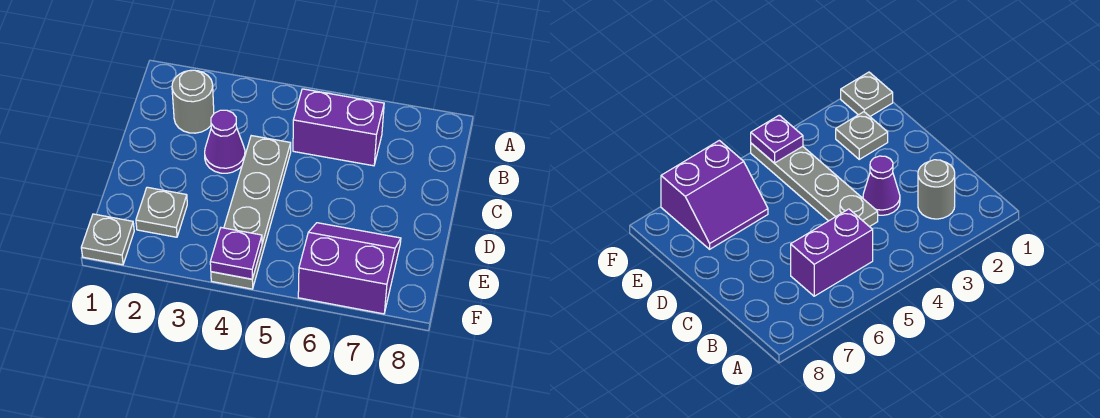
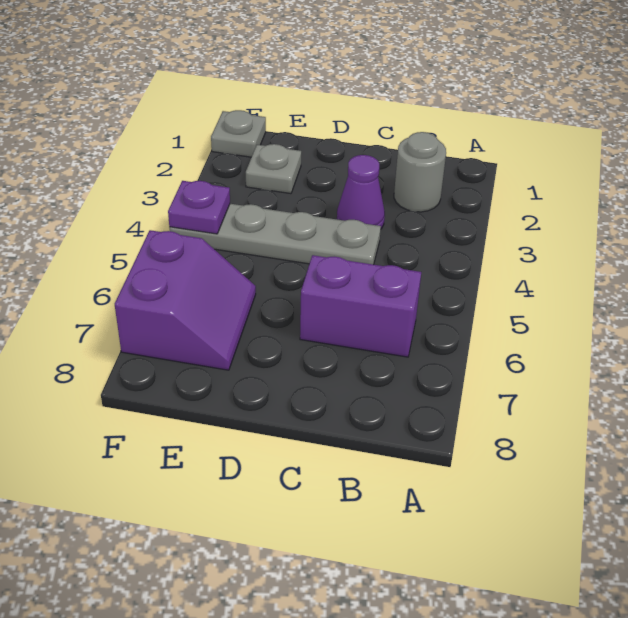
purple brick B5:B6 level 1 -> purple brick B6:C6 level 1

